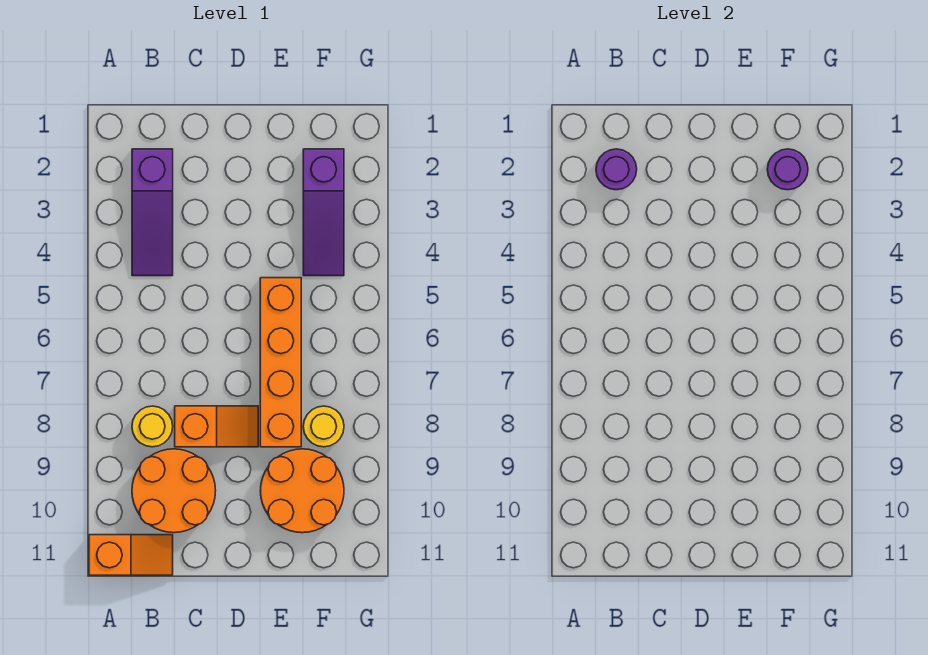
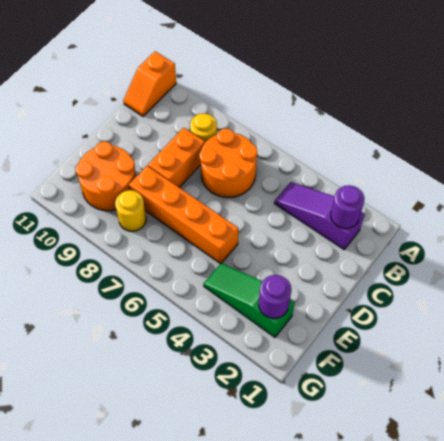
orange round brick B9:C10 level 1 -> orange round brick B6:C7 level 1
orange slope C8:D8 level 1 top C -> orange brick C8:D8 level 1
purple slope F2:F4 level 1 top 2 -> green slope F2:F4 level 1 top 2

